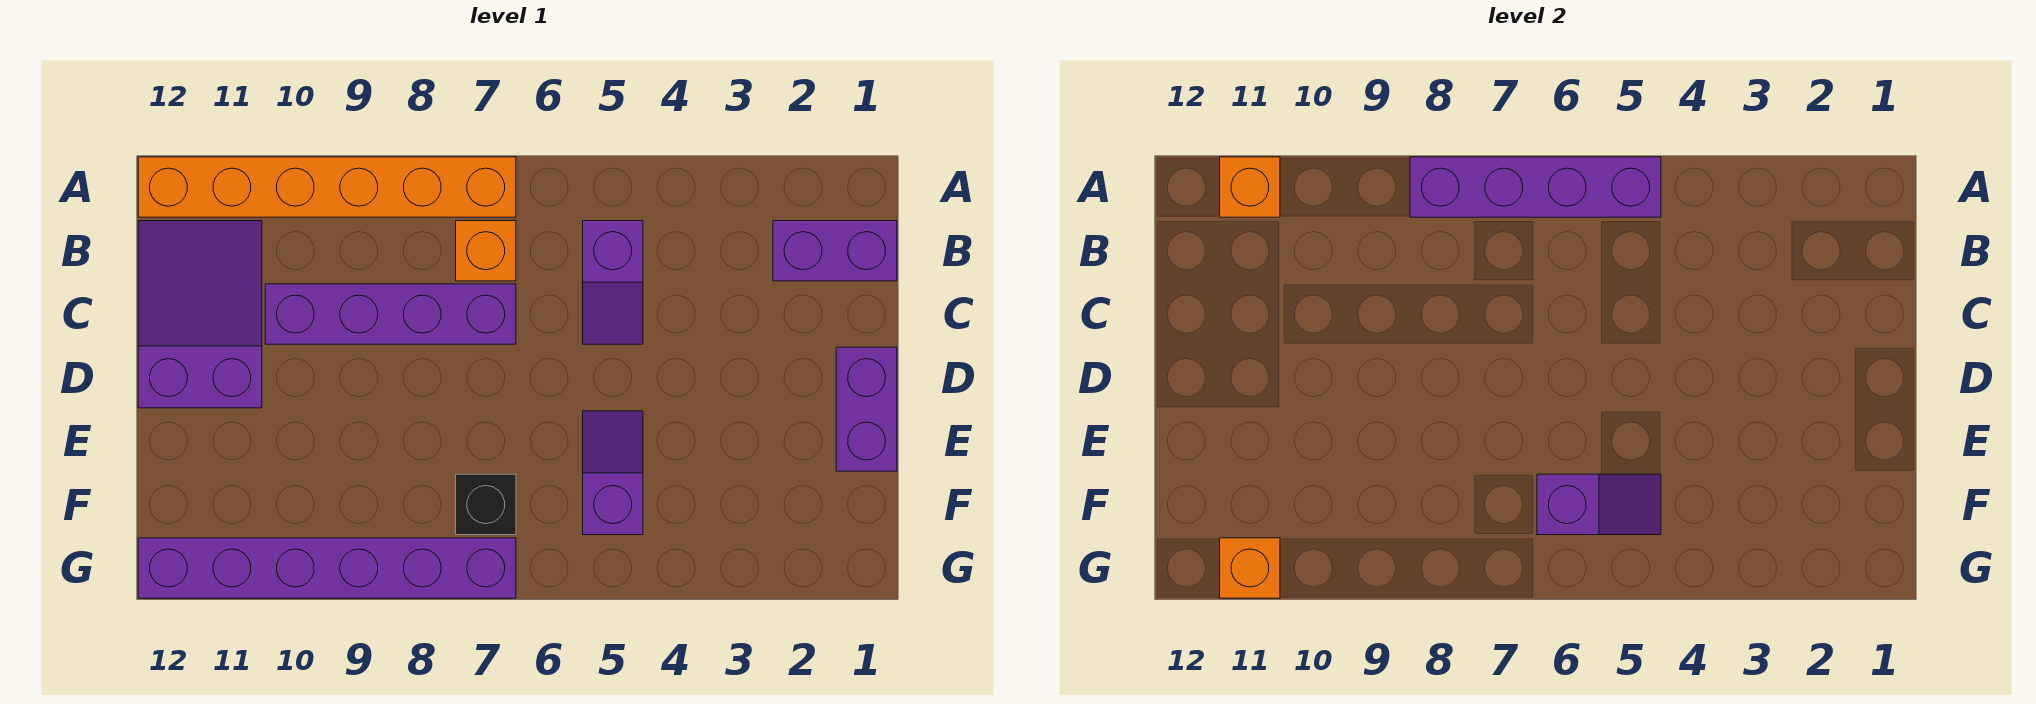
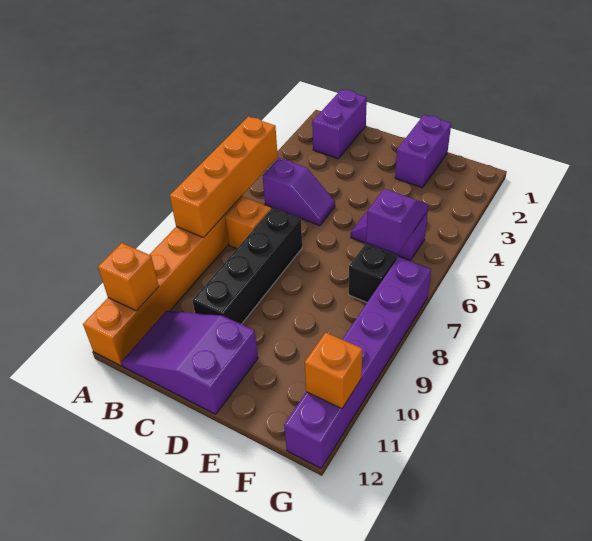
purple brick A5:A8 level 2 -> orange brick A5:A8 level 2
purple brick C7:C10 level 1 -> black brick C7:C10 level 1
purple brick D1:E1 level 1 -> purple brick E1:E2 level 1

